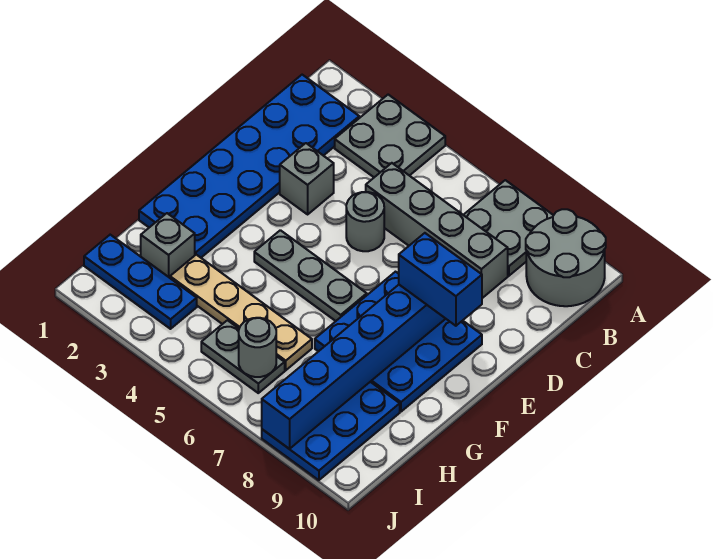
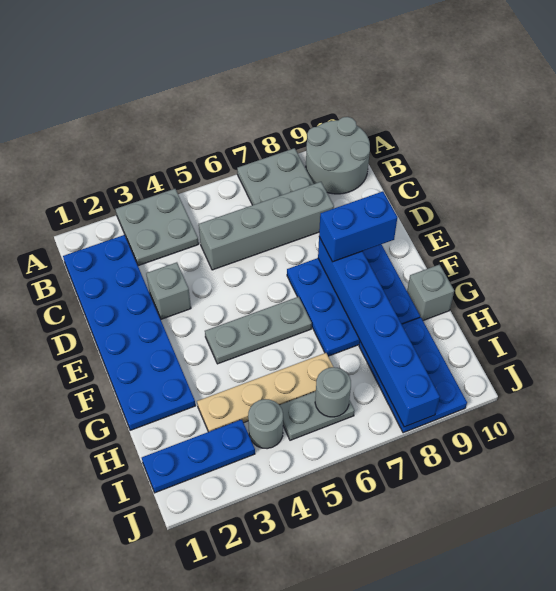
grey round brick D5 level 1 -> grey round brick I4 level 1
grey brick H2 level 1 -> grey brick G10 level 1

